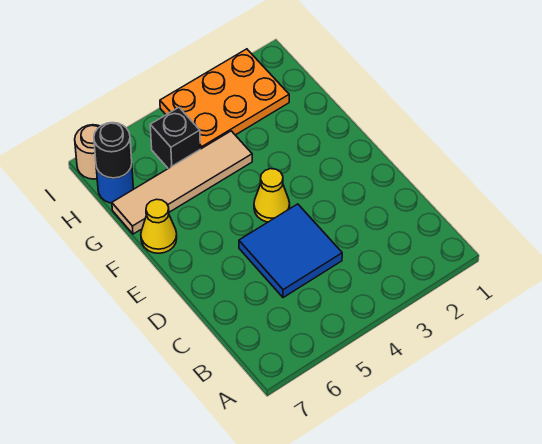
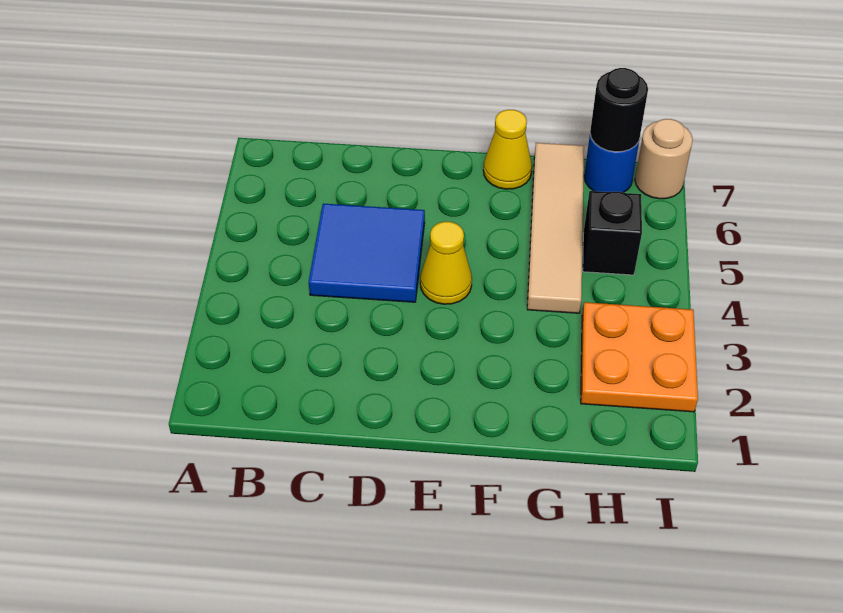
orange plate H2:I4 level 1 -> orange plate H2:I3 level 1

